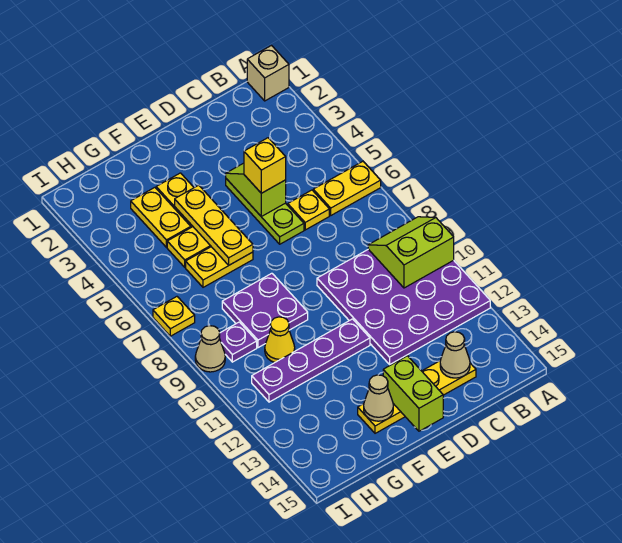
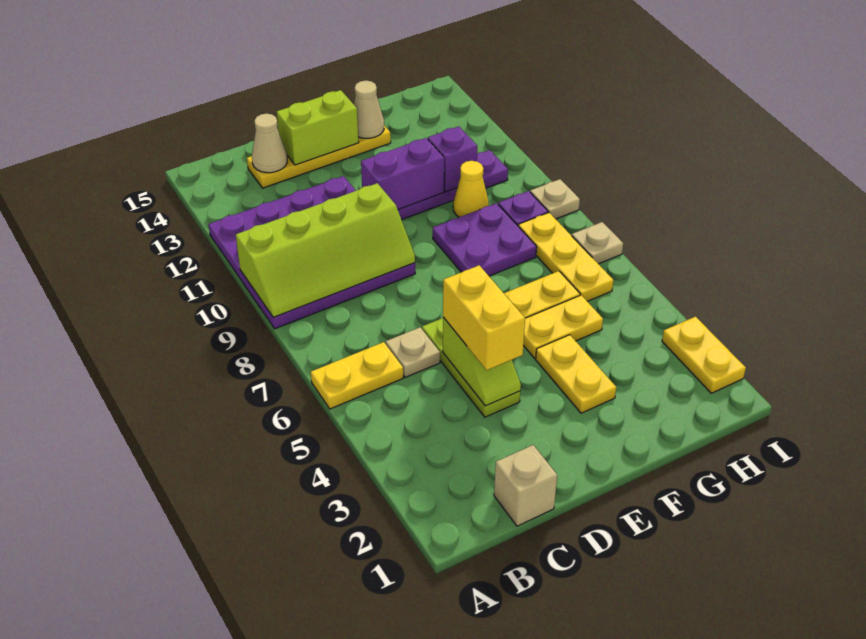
tan brick A1 level 1 -> tan brick C1 level 1
lime slope A9:B10 level 2 top 10 -> lime slope A9:D10 level 2 top 10
yellow plate C6 level 1 -> tan plate C6 level 1
yellow brick D5 level 3 -> yellow brick D4:D5 level 3
none -> purple brick E11:F11 level 2
lime brick E14:E15 level 2 -> lime brick D14:E14 level 2
yellow plate F4:F6 level 2 -> yellow plate H6:H8 level 1
yellow plate G3:G4 level 1 -> yellow plate I2:I3 level 1
none -> purple brick G11 level 2
yellow plate I7 level 1 -> tan plate I7 level 1
tan cone I9 level 1 -> tan plate I9 level 1

